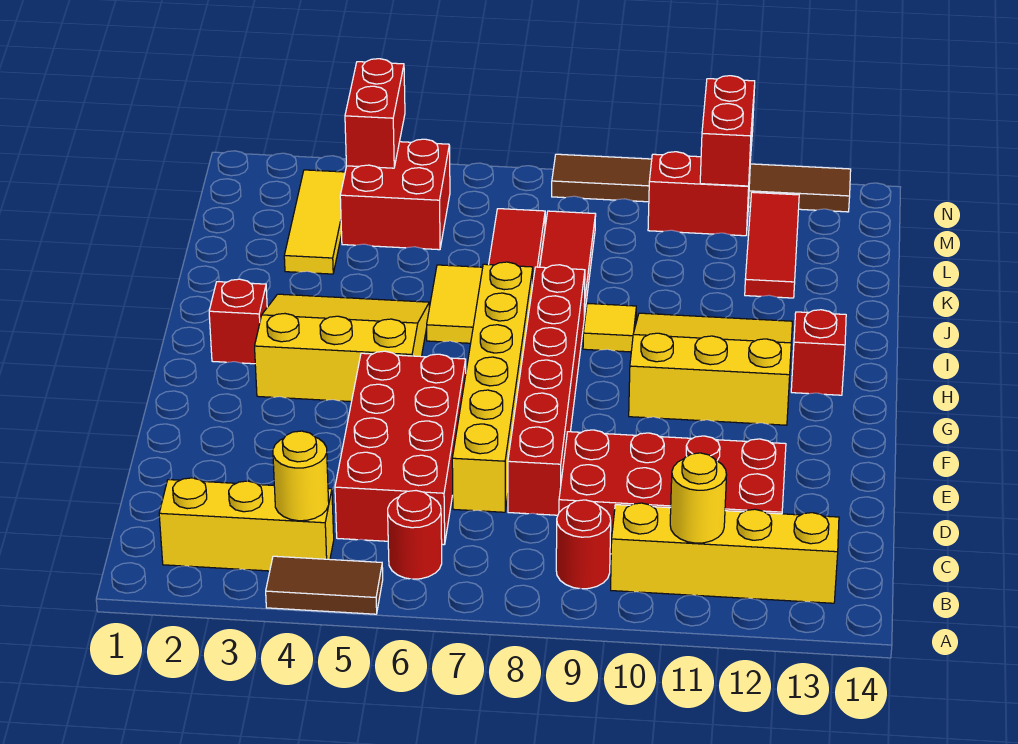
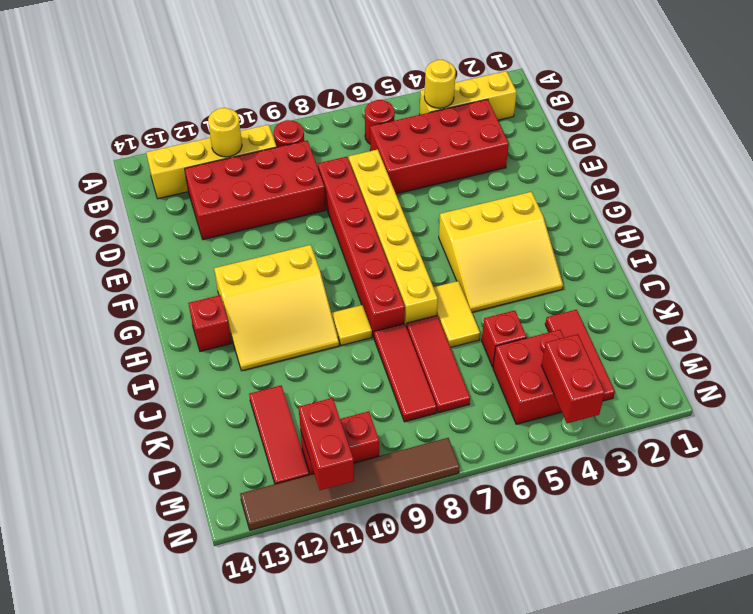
brown tile A4:A5 level 1 -> none
red brick C5:F6 level 1 -> red brick C3:D6 level 1
red brick H2 level 1 -> red brick K5 level 1
yellow tile K3:M3 level 1 -> red tile K3:M3 level 1

